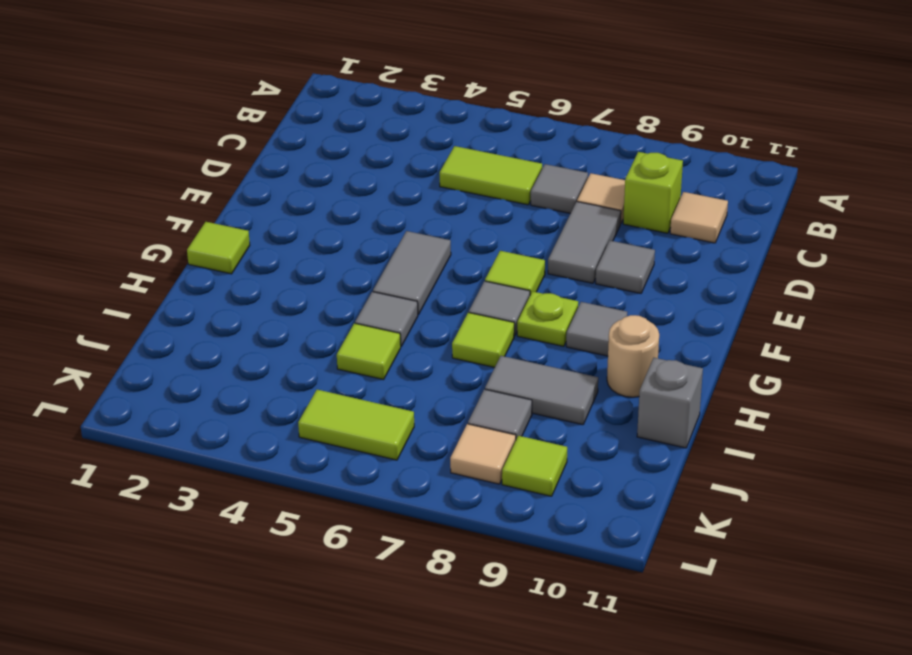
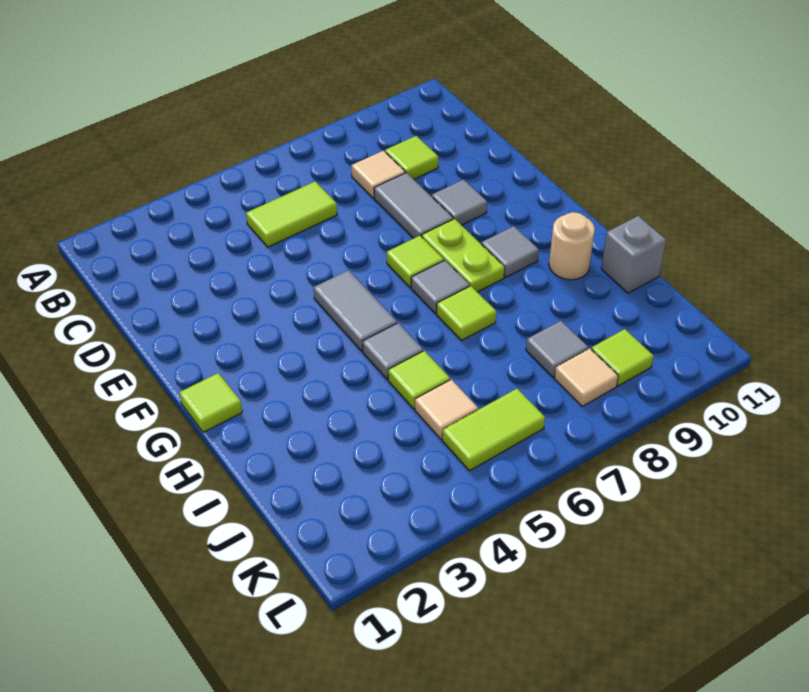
grey tile C7 level 1 -> none
lime brick C9 level 1 -> lime tile C9 level 1
tan tile C10 level 1 -> tan tile J5 level 1
lime plate G8 level 1 -> lime plate F8:G8 level 1
grey tile I8:I9 level 1 -> none

